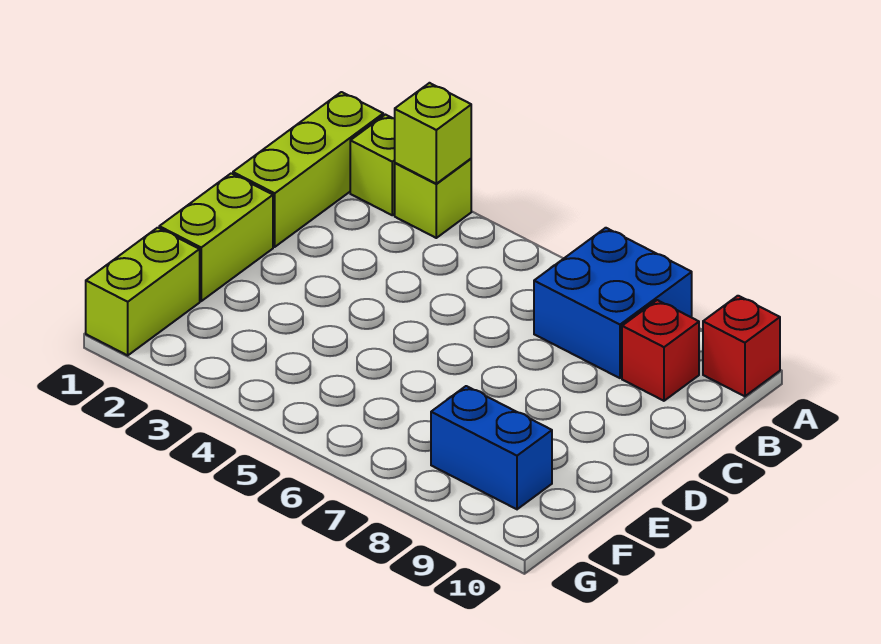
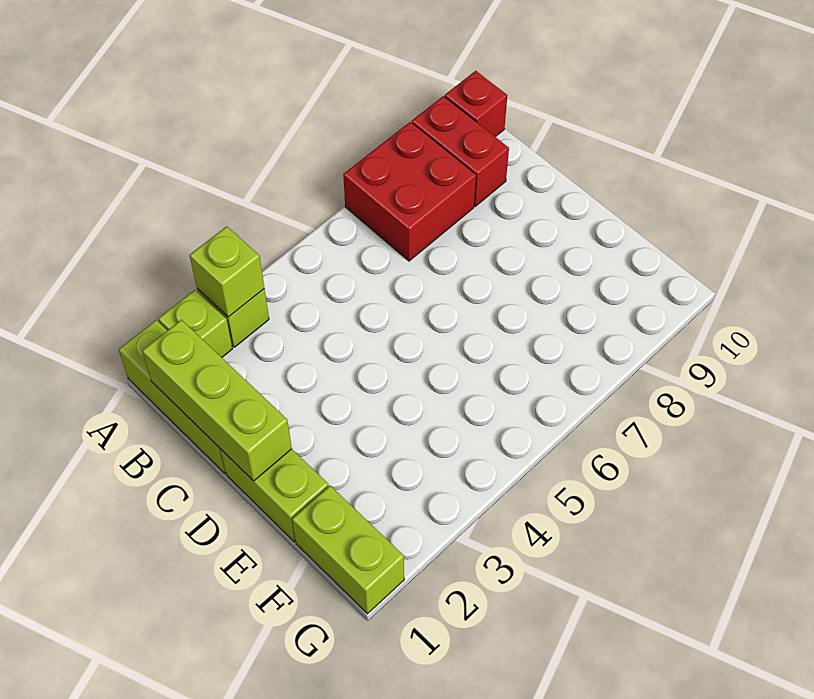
blue brick A7:B8 level 1 -> red brick A7:B8 level 1
none -> lime brick B1:D1 level 2
red brick B9 level 1 -> red brick A9:B9 level 1
blue brick F8:F9 level 1 -> none

